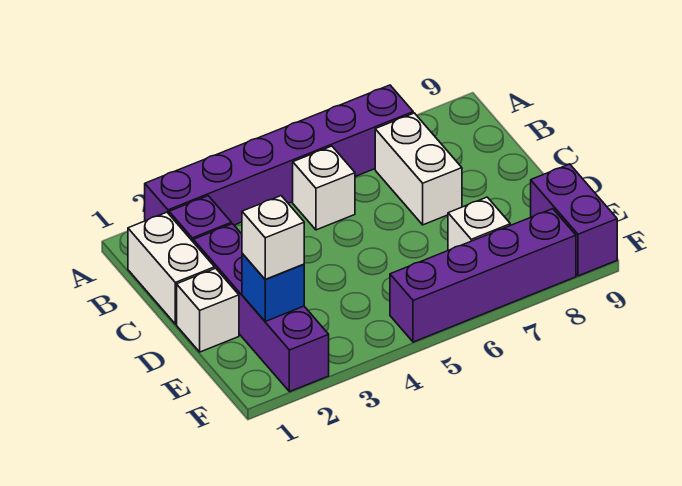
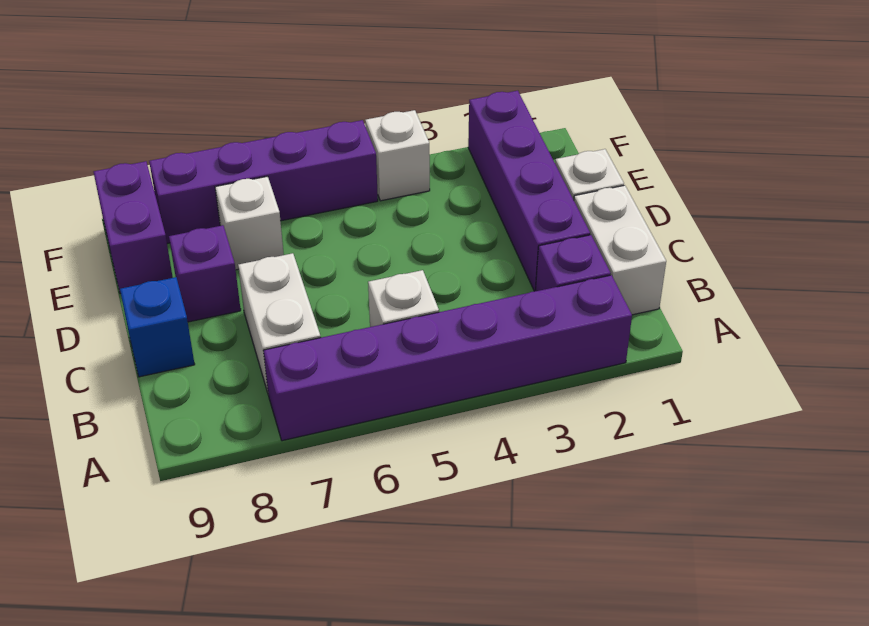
none -> purple brick D8 level 1
blue brick E2 level 2 -> blue brick C9 level 1
white brick E2 level 3 -> white brick F4 level 1

